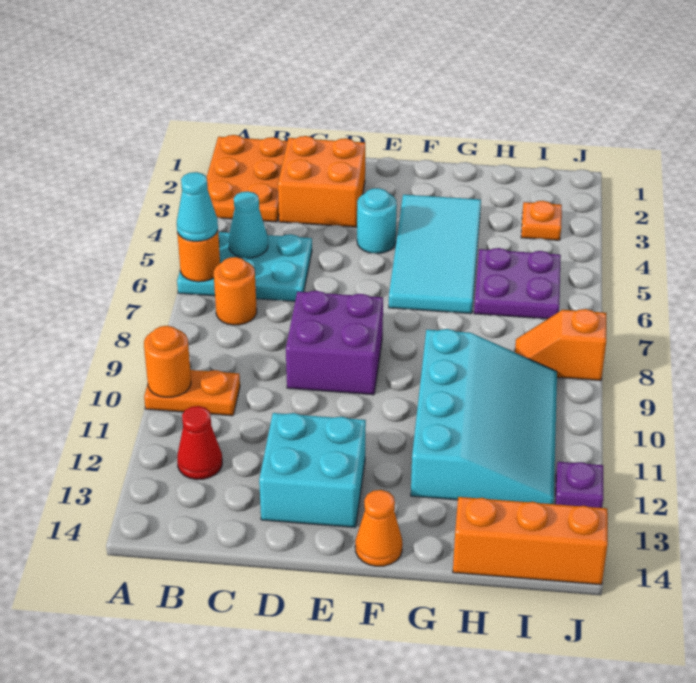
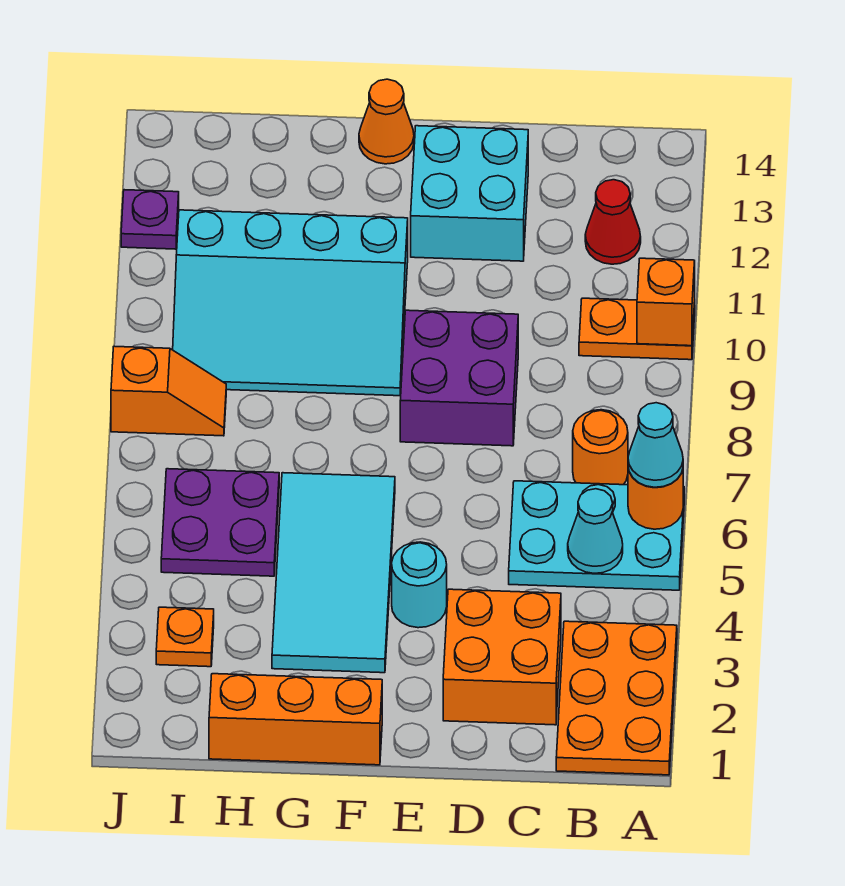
orange round brick A10 level 2 -> orange brick A10 level 2
cyan slope G9:I12 level 1 top G -> cyan slope F9:I11 level 1 top 11
orange brick H14:J14 level 1 -> orange brick F1:H1 level 1

